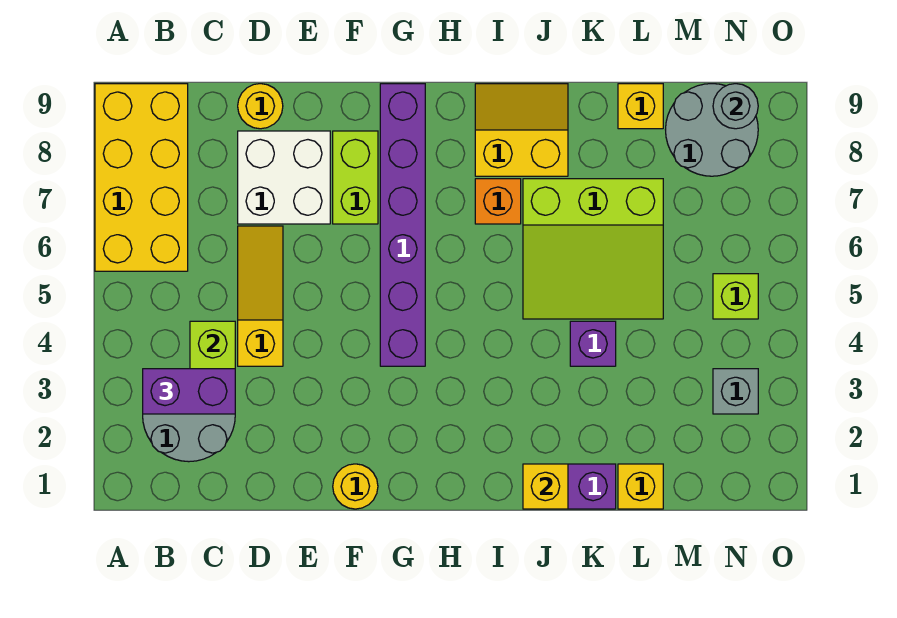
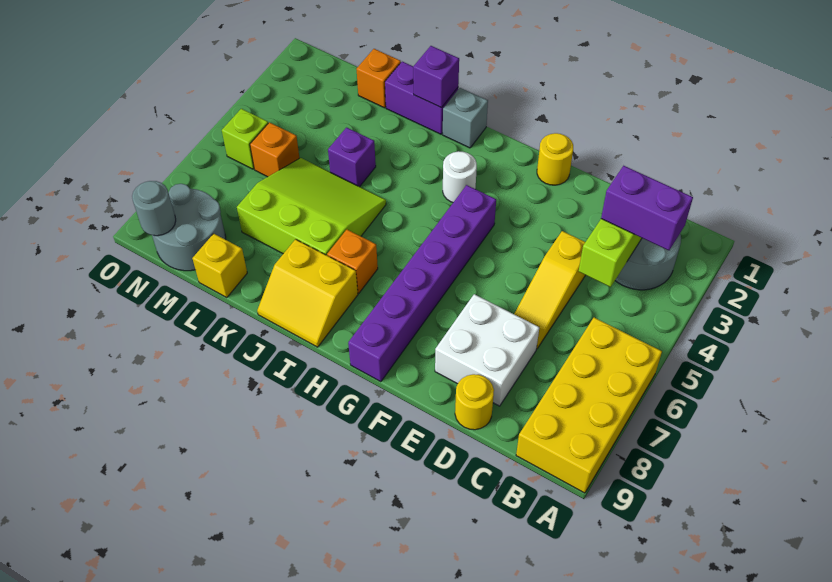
lime brick F7:F8 level 1 -> none
none -> white round brick H3 level 1
yellow brick J1 level 2 -> purple brick J1 level 2
yellow brick L1 level 1 -> orange brick L1 level 1
none -> orange brick M5 level 1
grey brick N3 level 1 -> grey brick I1 level 1

